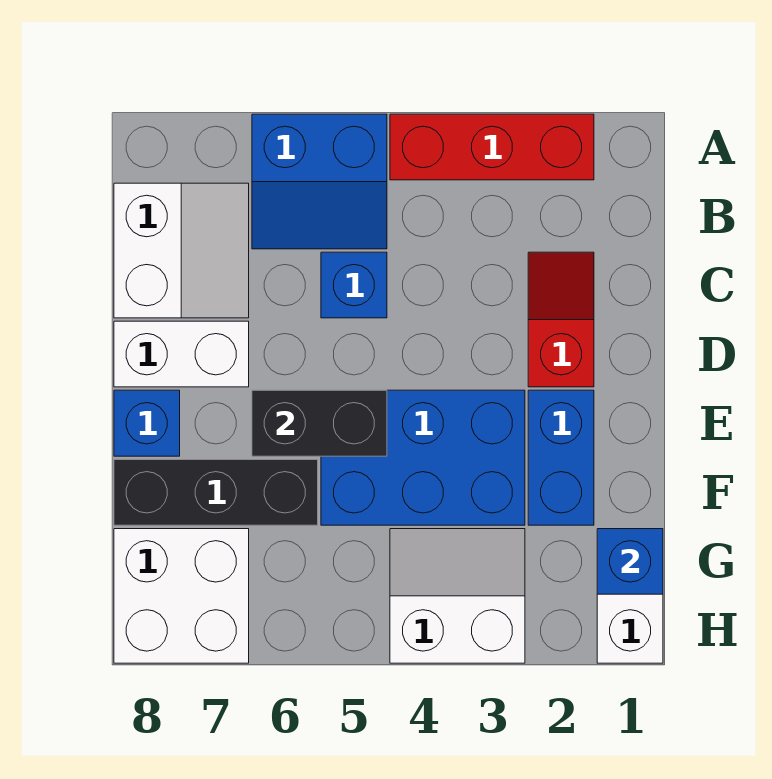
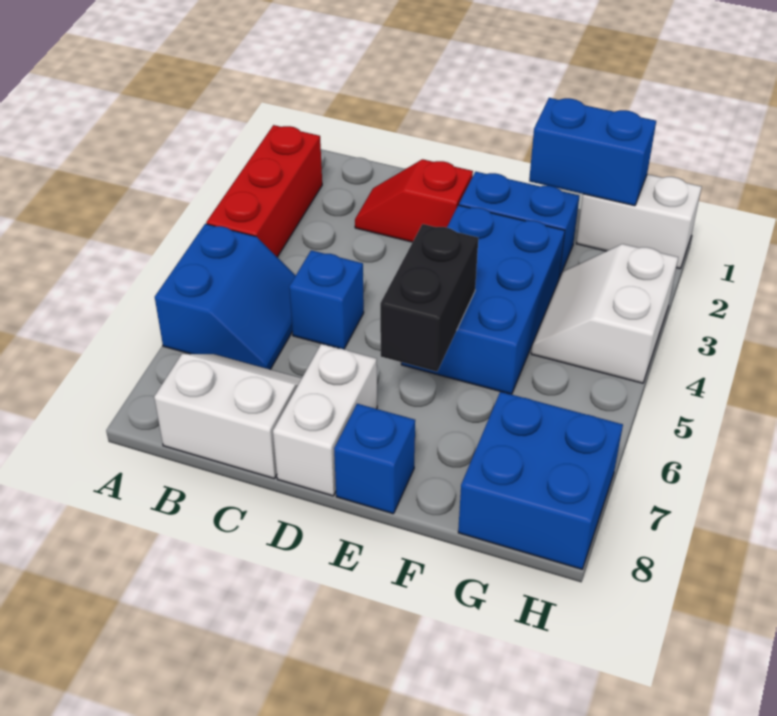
black brick F6:F8 level 1 -> none
blue brick G1 level 2 -> blue brick F1:G1 level 2
white brick G7:H8 level 1 -> blue brick G7:H8 level 1

